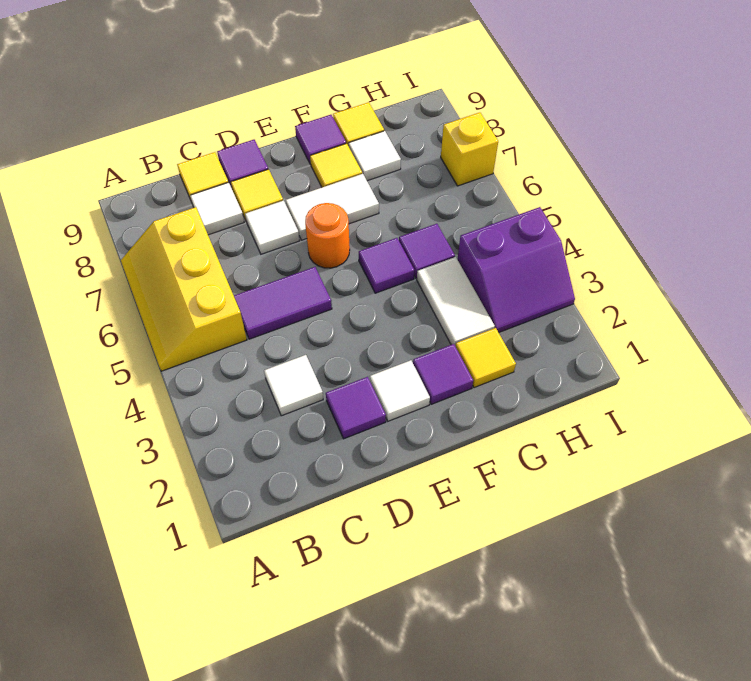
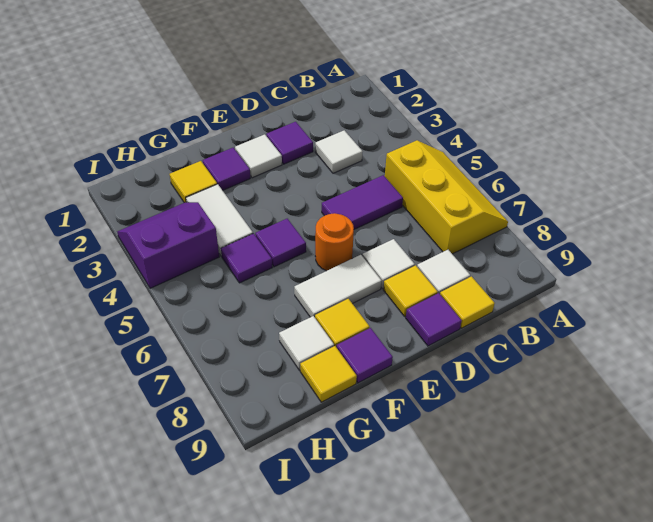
yellow brick I7 level 1 -> none

